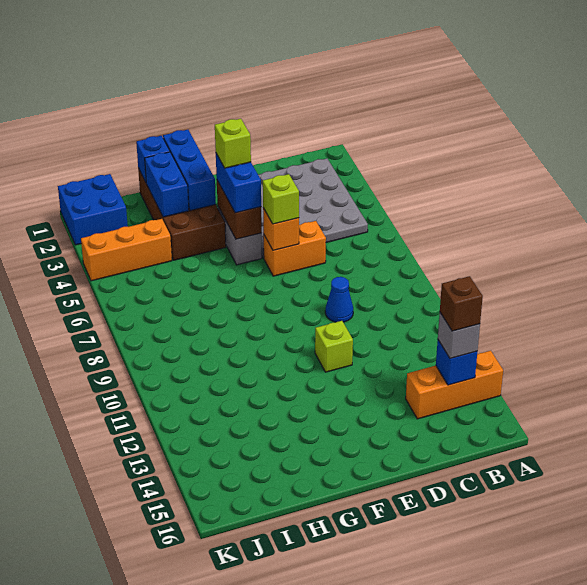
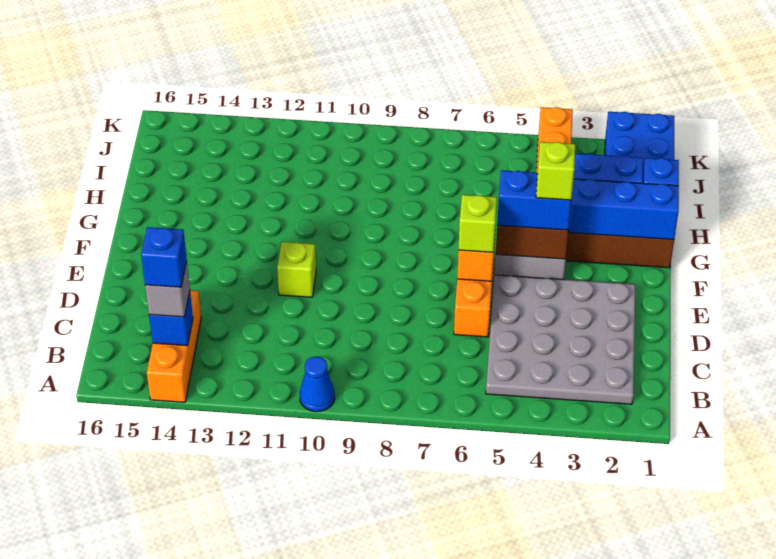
brown brick B14 level 4 -> blue brick B14 level 4
blue cone D9 level 1 -> blue cone A10 level 1

